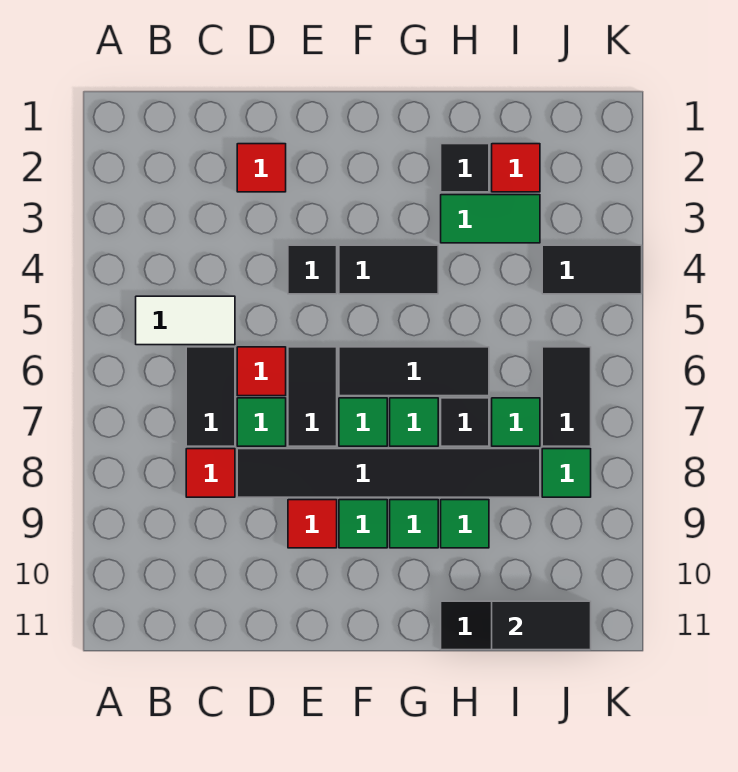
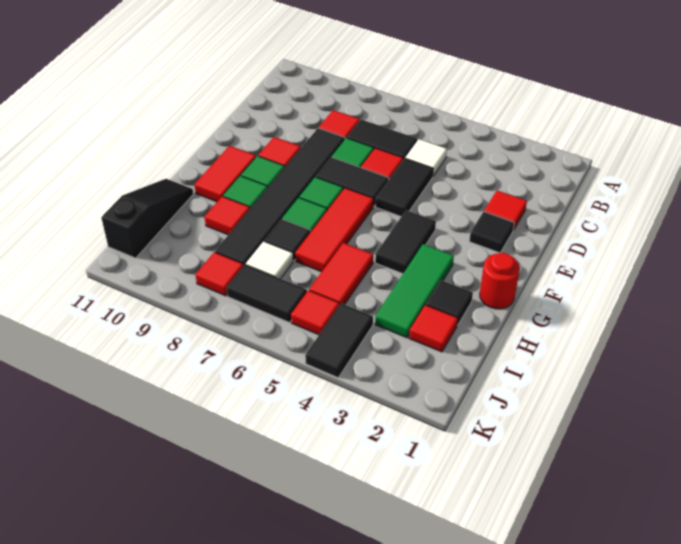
white tile B5:C5 level 1 -> white tile C5 level 1
black tile E4 level 1 -> black tile E2 level 1
black tile F6:H6 level 1 -> red tile F6:H6 level 1
none -> red tile F10:G10 level 1
none -> red round brick G1 level 1
green tile H3:I3 level 1 -> green tile G3:I3 level 1
none -> red tile H5:I5 level 1
green tile H9 level 1 -> red tile H9 level 1
green tile I7 level 1 -> white tile I7 level 1
black tile I11:J11 level 2 -> black tile D5:E5 level 1
none -> red tile J5 level 1
green tile J8 level 1 -> red tile J8 level 1

